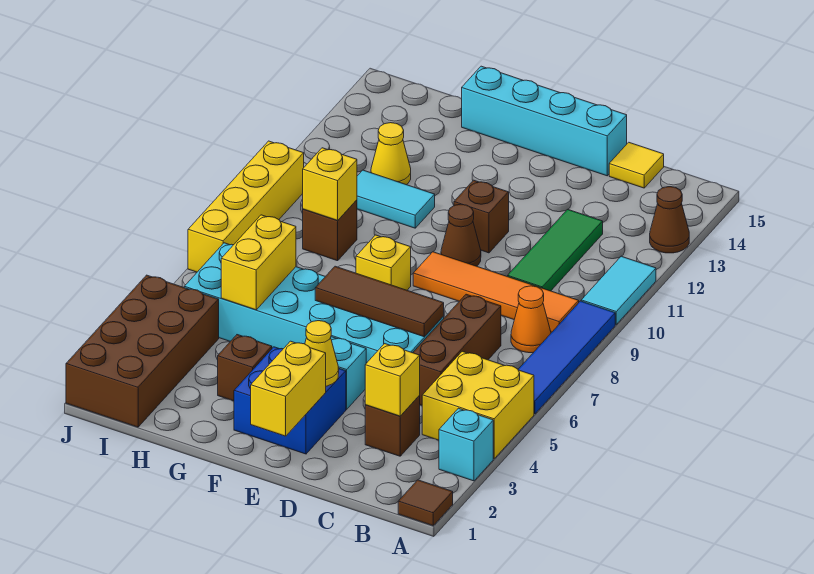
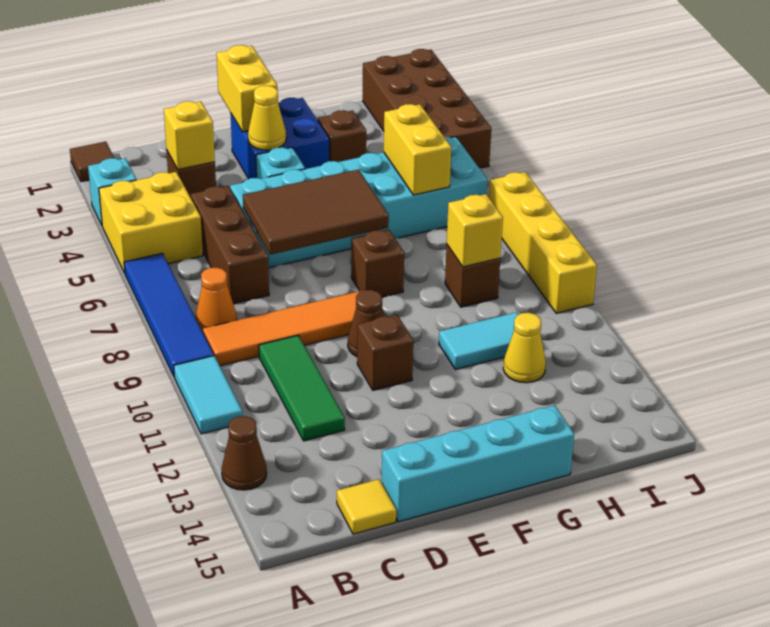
brown tile D6:F6 level 2 -> brown tile D6:F7 level 2
yellow brick F8 level 1 -> brown brick F8 level 1

